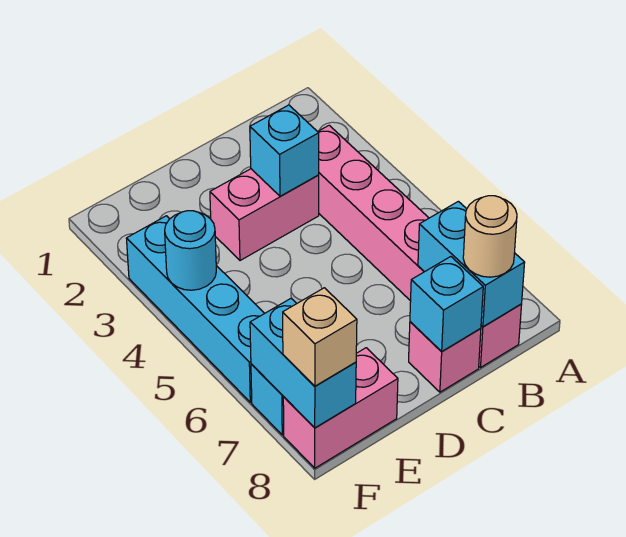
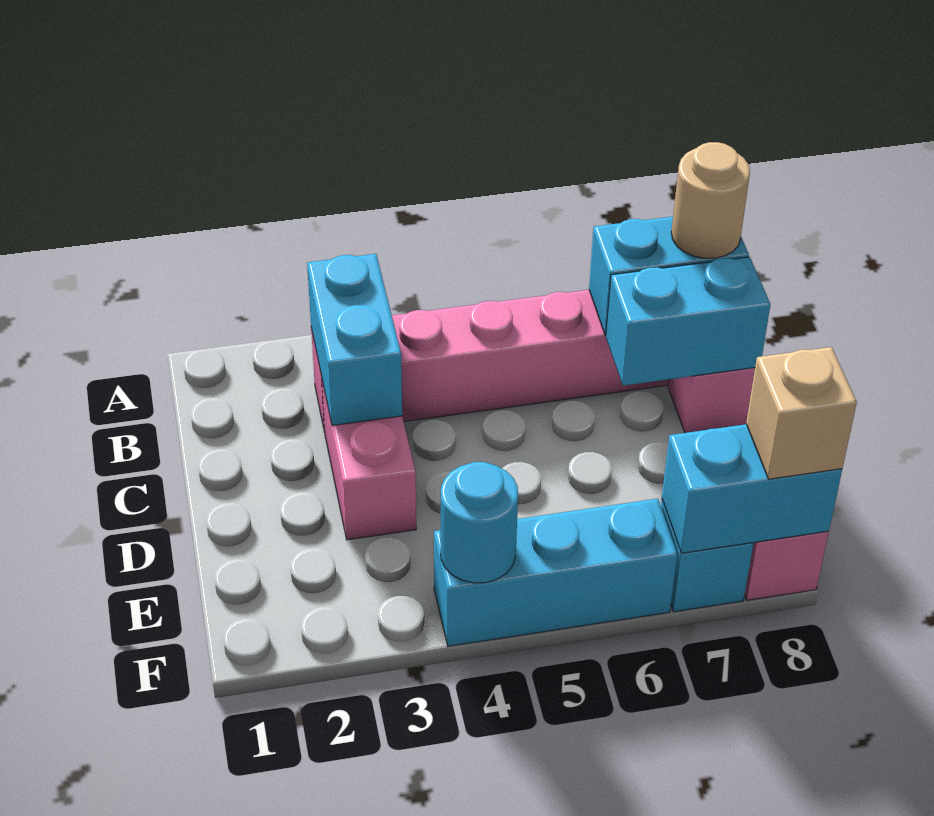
cyan brick C3 level 2 -> cyan brick B3:C3 level 2
cyan brick C8 level 2 -> cyan brick C7:C8 level 2
cyan brick F3:F6 level 1 -> cyan brick F4:F6 level 1

